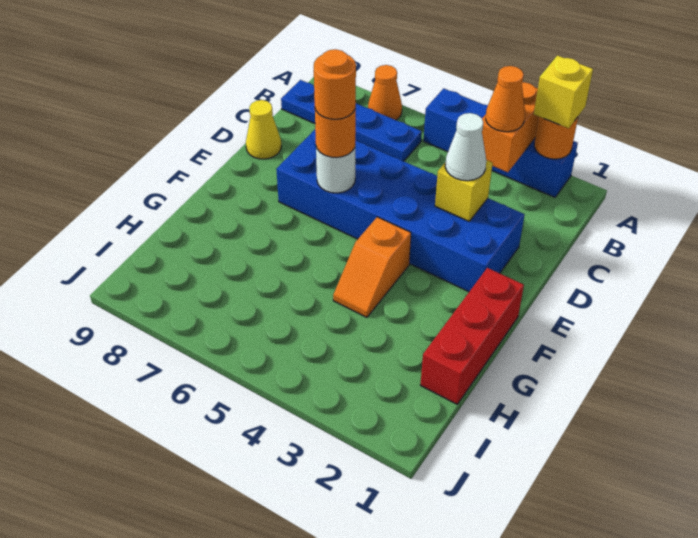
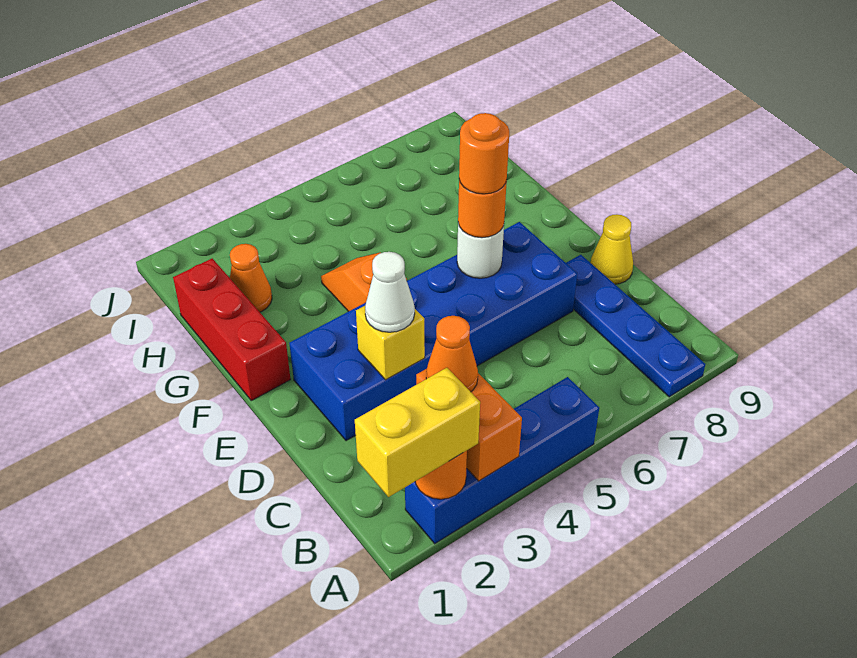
yellow brick A2 level 3 -> yellow brick A1:A2 level 3
orange cone A7 level 1 -> orange cone H2 level 1
blue plate B6:B9 level 1 -> blue plate A8:D8 level 1

